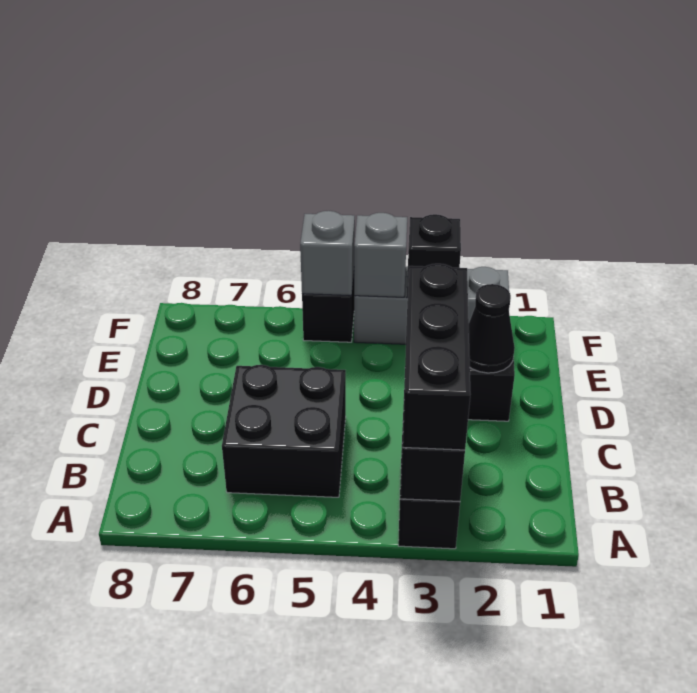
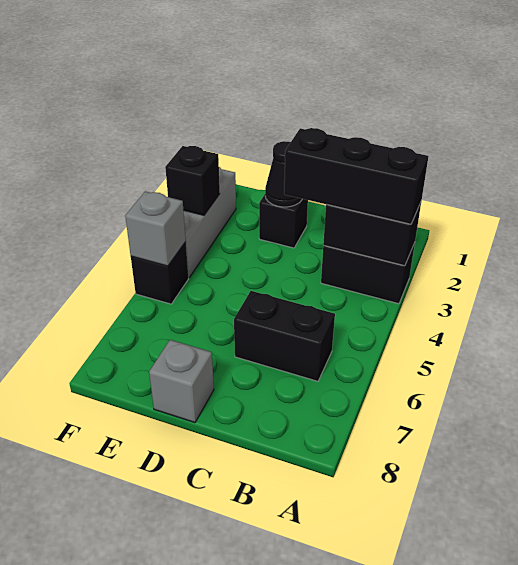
black brick B5:C6 level 1 -> black brick B6:C6 level 1
grey brick F4 level 2 -> grey brick D8 level 1

